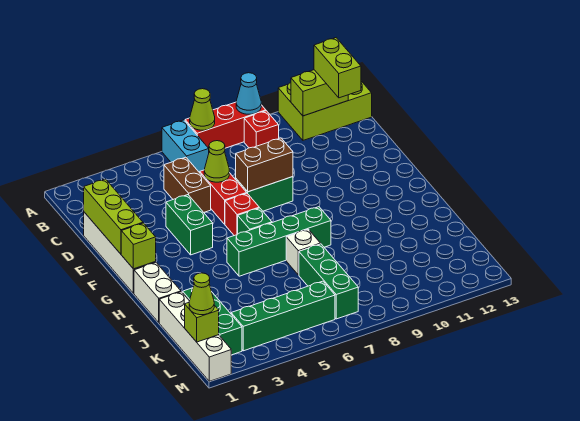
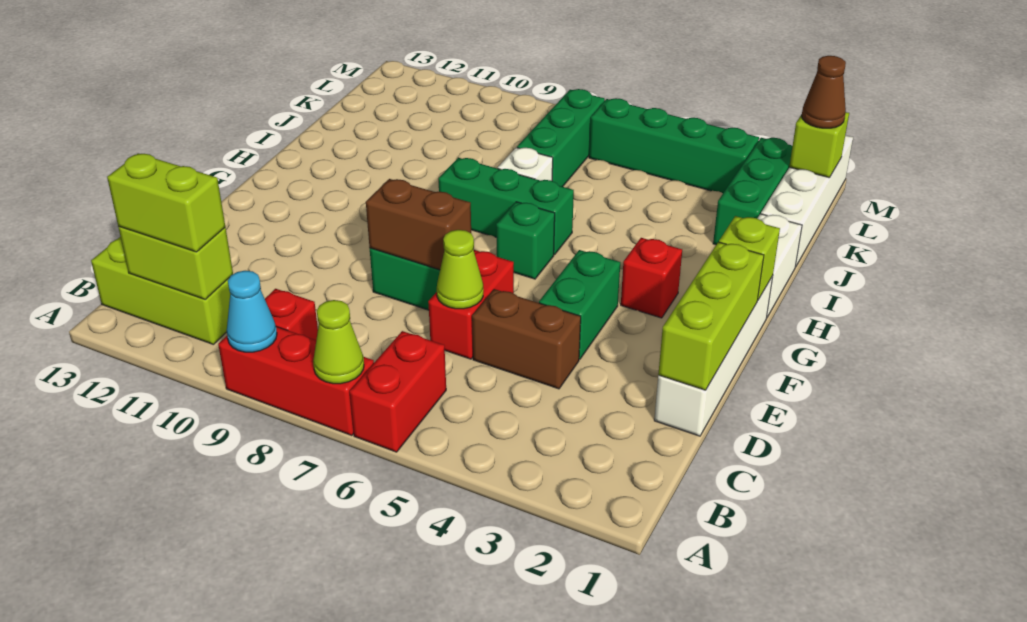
cyan brick A6:B6 level 1 -> red brick A6:B6 level 1
lime brick A11:B13 level 1 -> lime brick B11:B13 level 1
lime brick B12:C12 level 3 -> lime brick B11:B12 level 3
brown brick C5:D5 level 1 -> brown brick D4:D5 level 1
red brick F6 level 1 -> red brick G3 level 1
green brick H5:H8 level 1 -> green brick H6:H8 level 1
lime cone L1 level 3 -> brown cone L1 level 3

